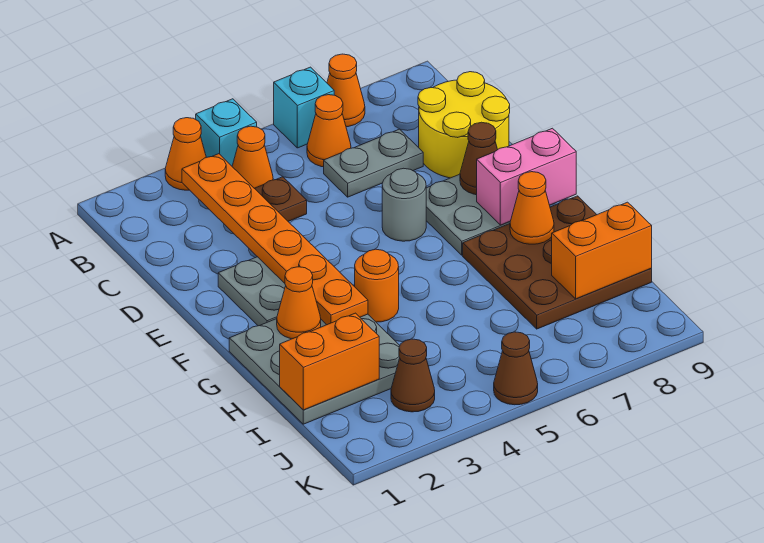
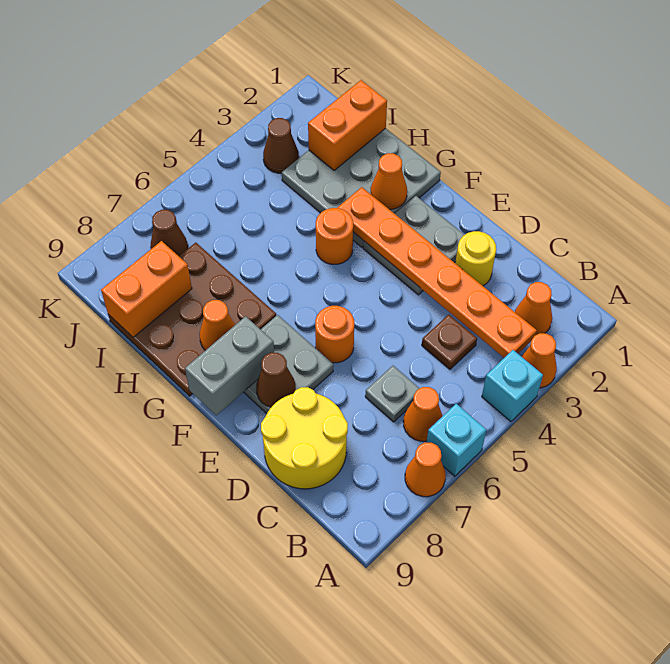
orange cone B4 level 1 -> orange cone B2 level 1
grey plate C6:C7 level 1 -> grey plate C6 level 1
none -> yellow round brick D2 level 1
grey round brick E6 level 1 -> orange round brick E6 level 1
pink brick F8:F9 level 2 -> grey brick F8:F9 level 2
brown cone K5 level 1 -> brown cone J7 level 1

